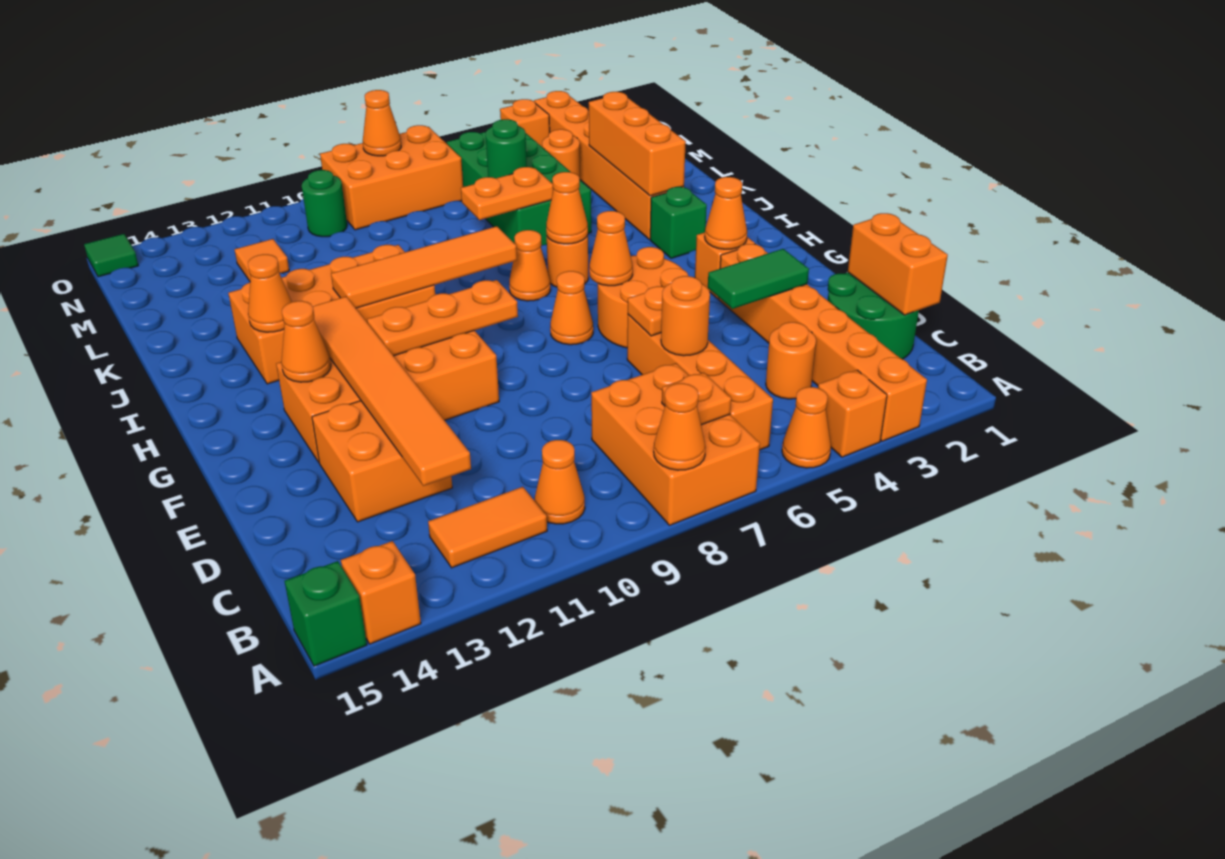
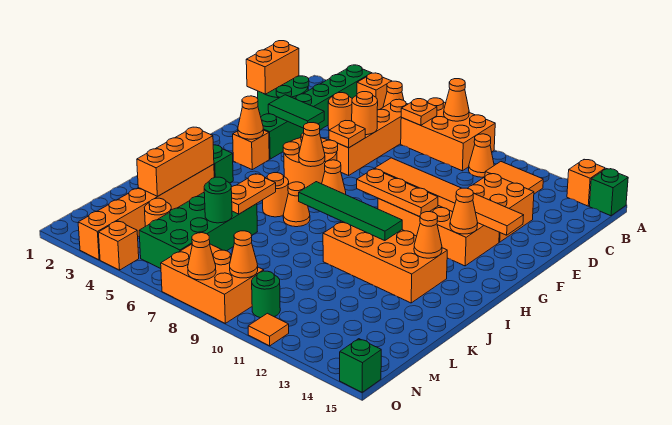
orange brick A3:F3 level 1 -> green brick A3:F3 level 1
orange brick A7:C8 level 1 -> orange brick A7:B9 level 1
orange tile C12:H12 level 2 -> orange tile F9:F14 level 2
orange cone I6 level 2 -> orange cone N9 level 2
orange tile I8:I11 level 2 -> green tile I8:I11 level 2
orange plate K6:K7 level 2 -> orange plate J6:K6 level 2
orange tile M12 level 1 -> orange tile O11 level 1
green tile O15 level 1 -> green brick O15 level 1

